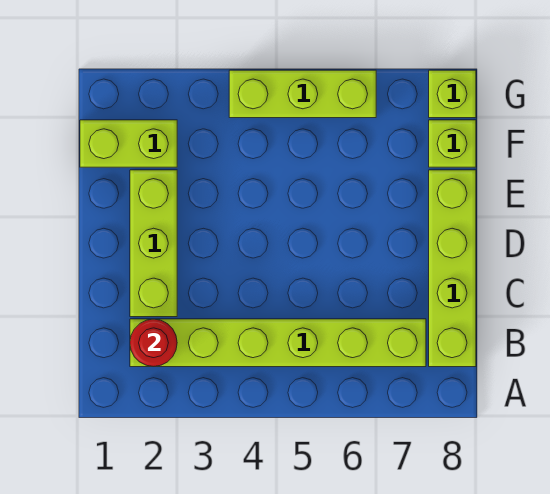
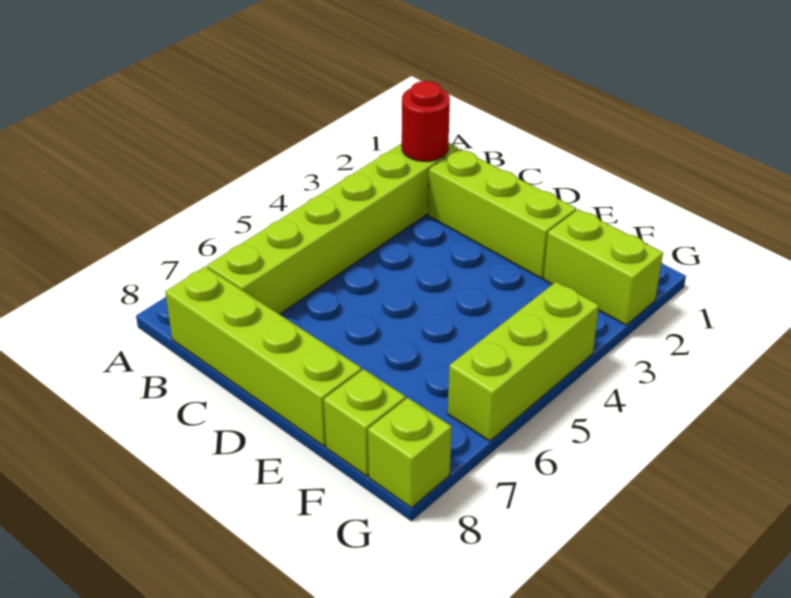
lime brick F1:F2 level 1 -> lime brick F2:G2 level 1

